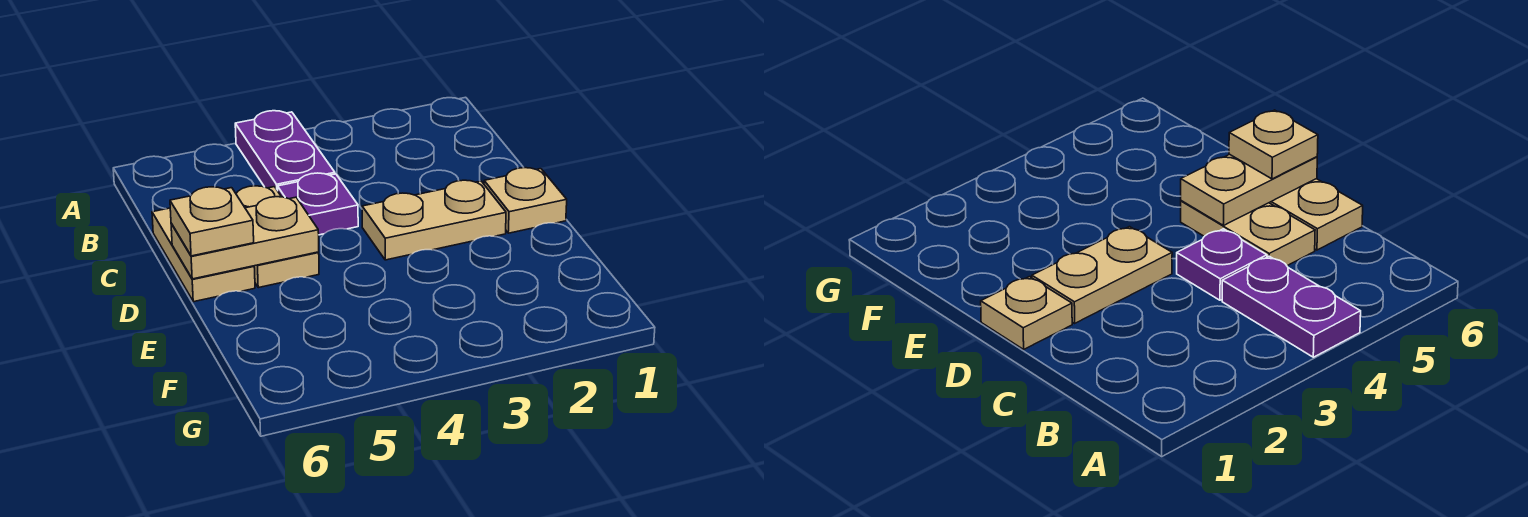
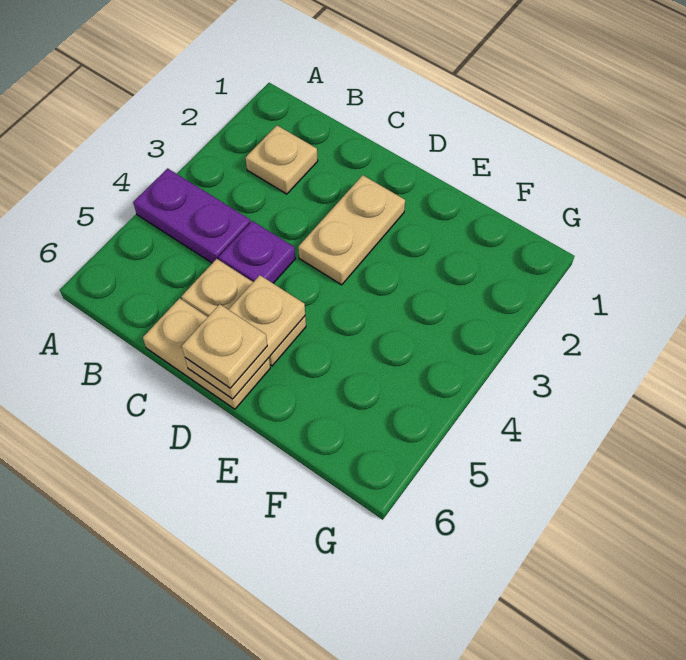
tan plate D1 level 1 -> tan plate B2 level 1

